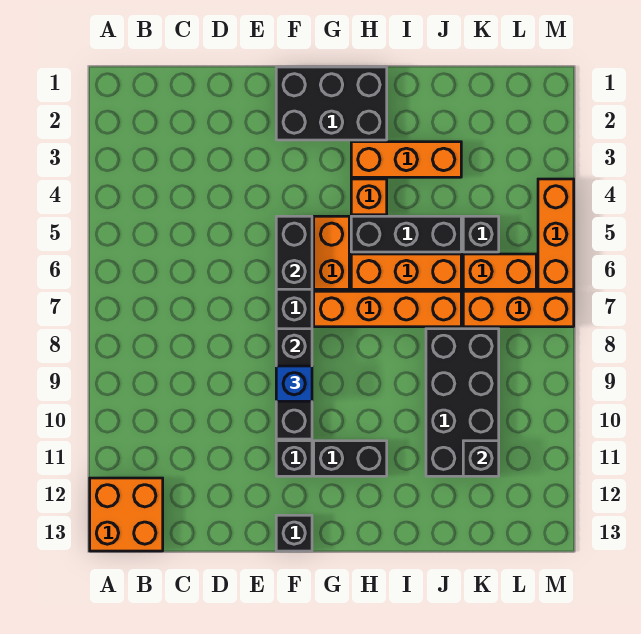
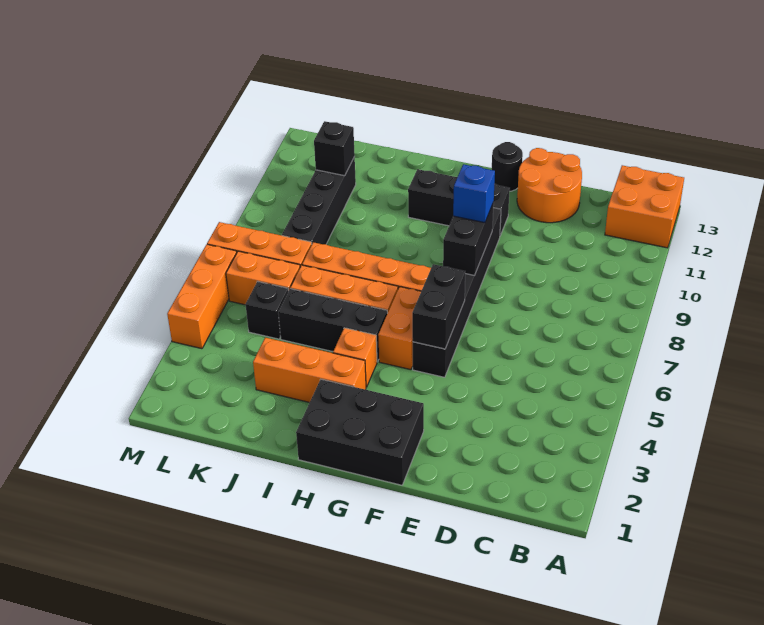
none -> orange round brick D12:E13 level 1
black brick F13 level 1 -> black round brick F13 level 1
black brick J8:K11 level 1 -> black brick K8:K11 level 1

